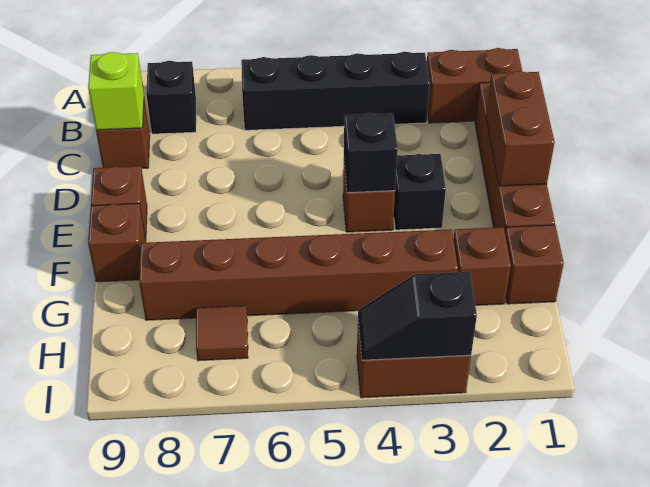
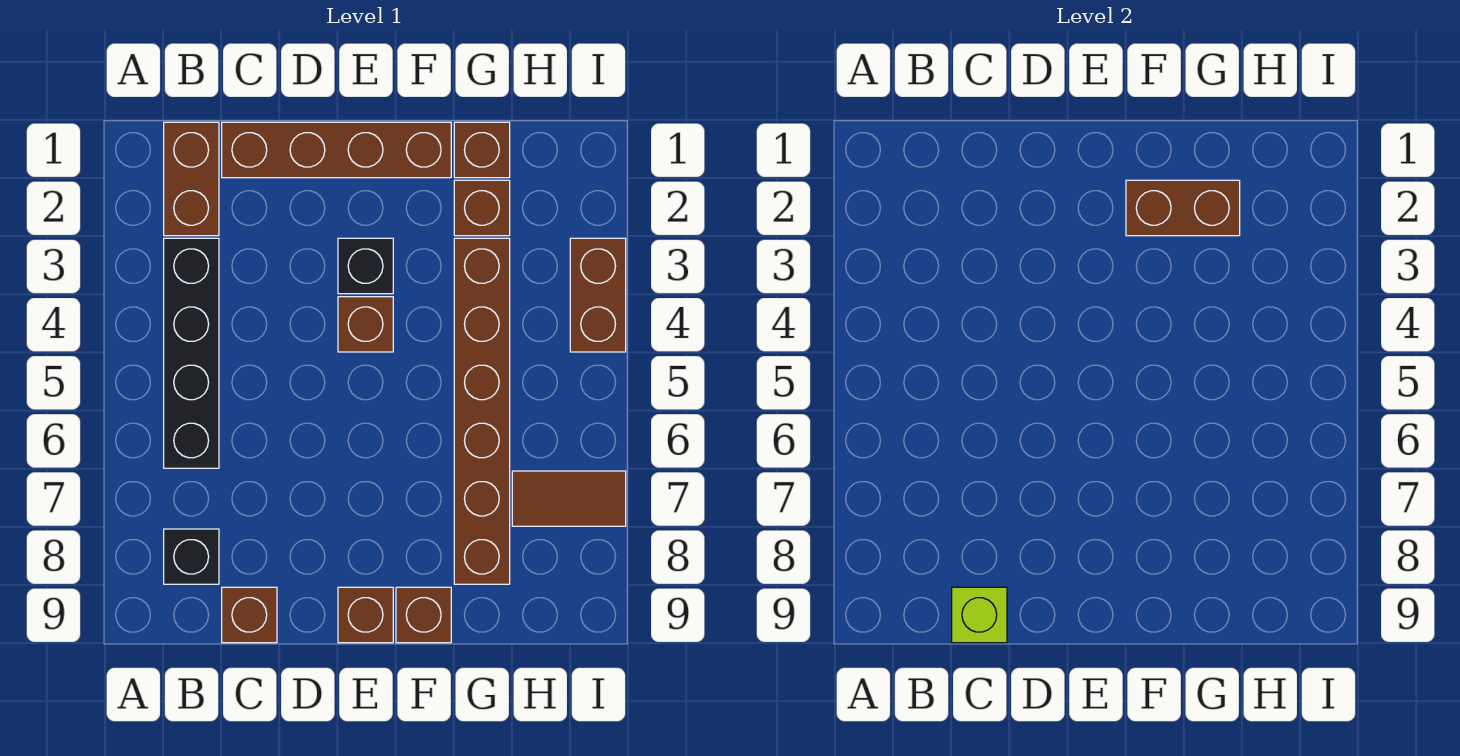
brown brick D1:E1 level 2 -> brown brick F2:G2 level 2
black brick E4 level 2 -> none
brown tile H7 level 1 -> brown tile H7:I7 level 1
black slope I3:I4 level 2 top 3 -> none

